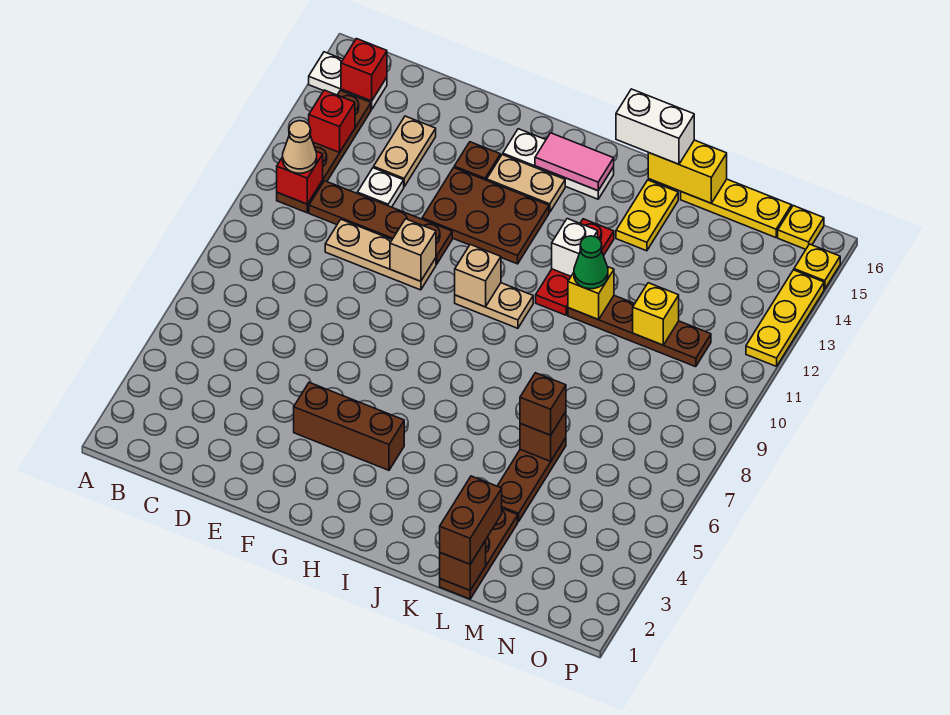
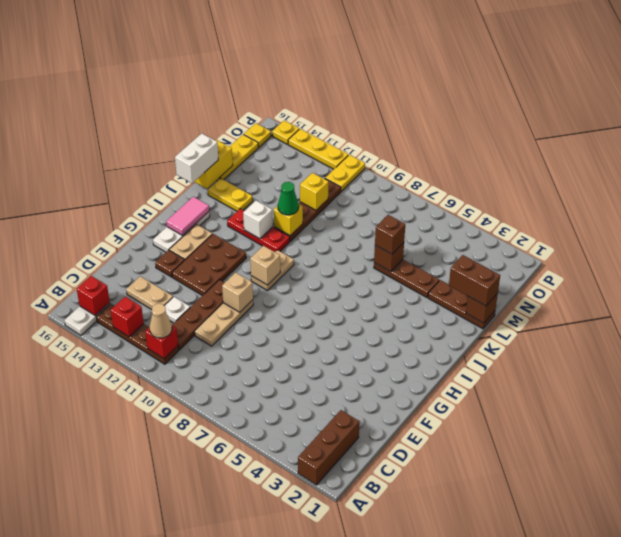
brown brick F4:H4 level 1 -> brown brick A2:C2 level 1
none -> yellow plate O11:P11 level 1

